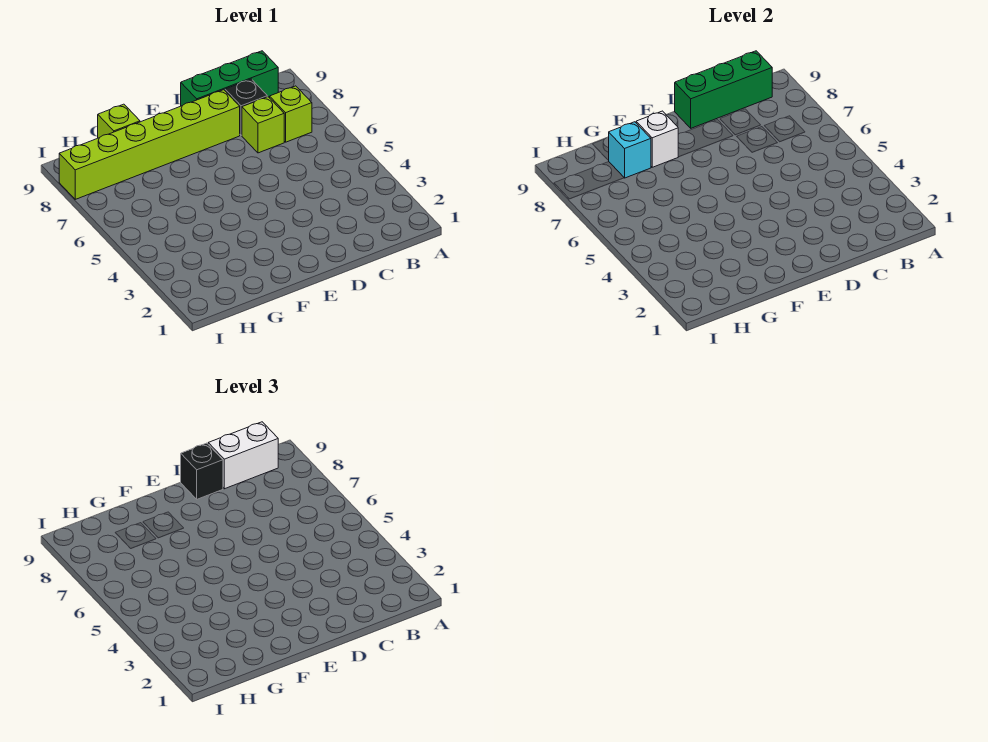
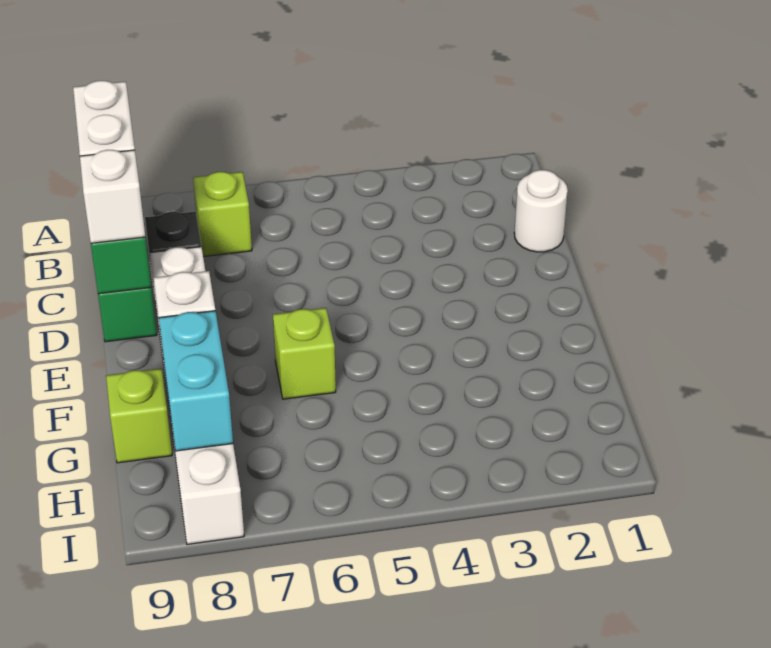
none -> white round brick C1 level 1
lime brick C7 level 1 -> lime brick F6 level 1
lime brick D8:I8 level 1 -> white brick D8:I8 level 1
black brick D9 level 3 -> white brick D9 level 3
cyan brick G8 level 2 -> cyan brick G8:H8 level 2

